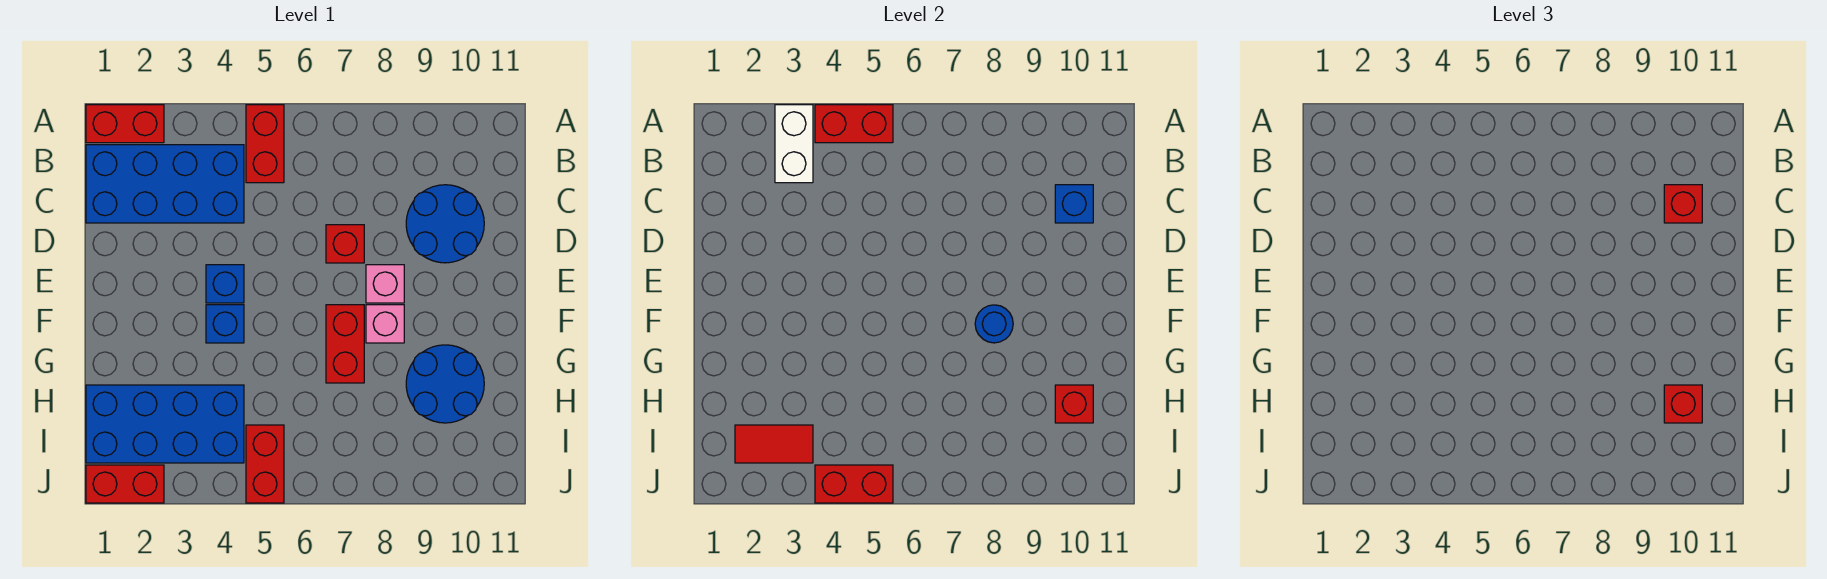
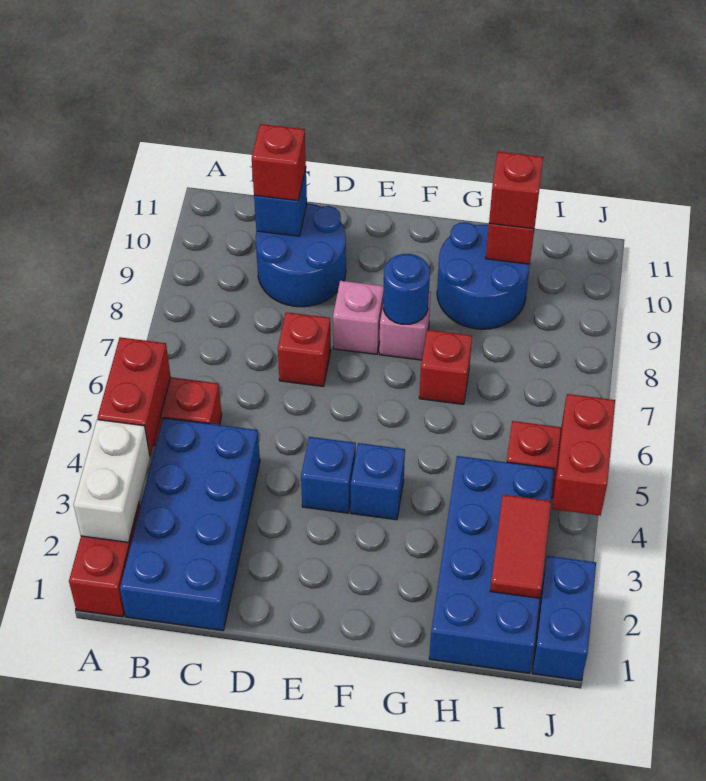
white brick A3:B3 level 2 -> white brick A2:A3 level 2
red brick F7:G7 level 1 -> red brick G7 level 1
red brick J1:J2 level 1 -> blue brick J1:J2 level 1

